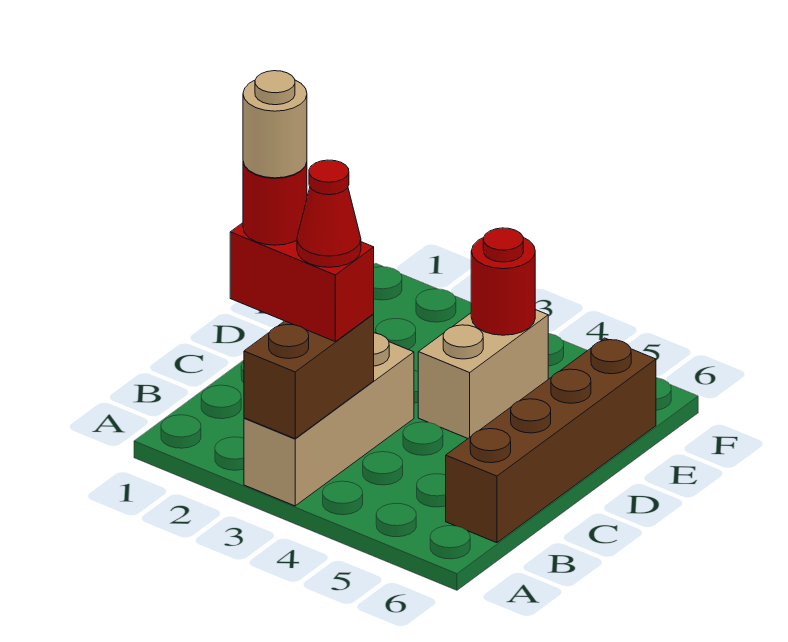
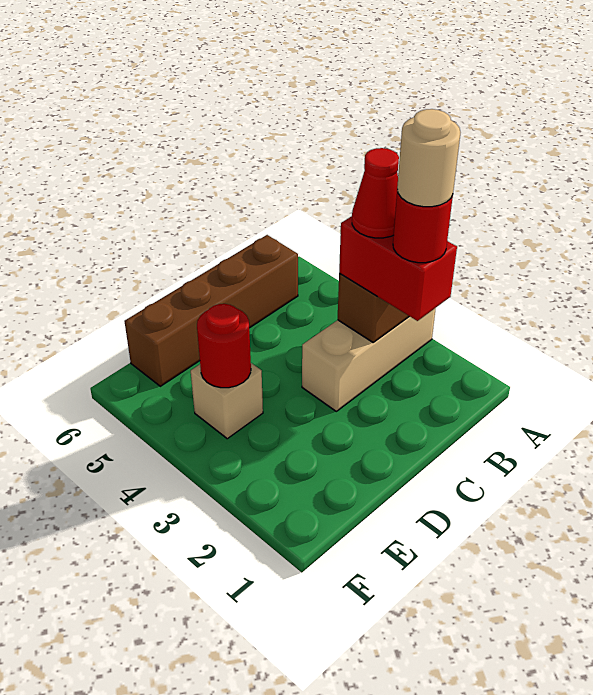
tan brick D4:E4 level 1 -> tan brick E4 level 1

